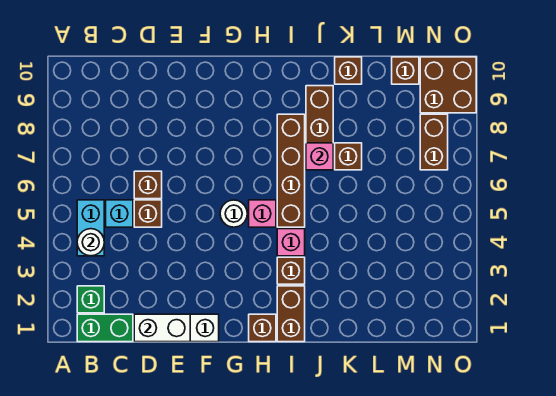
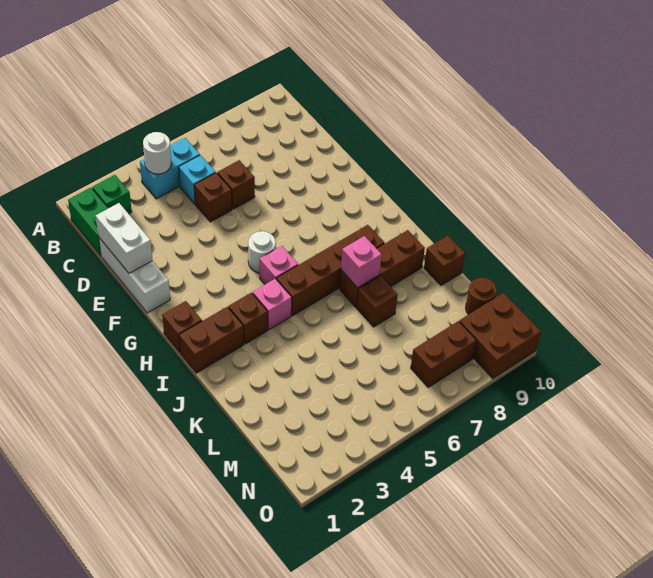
brown brick M10 level 1 -> brown round brick M10 level 1

